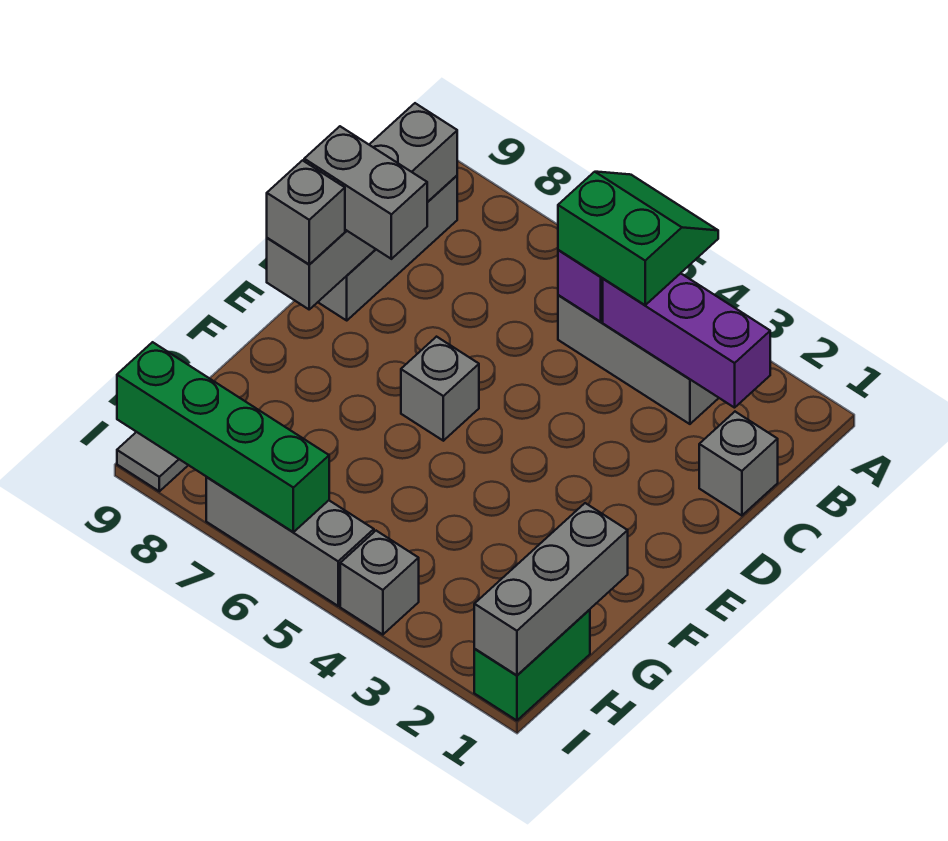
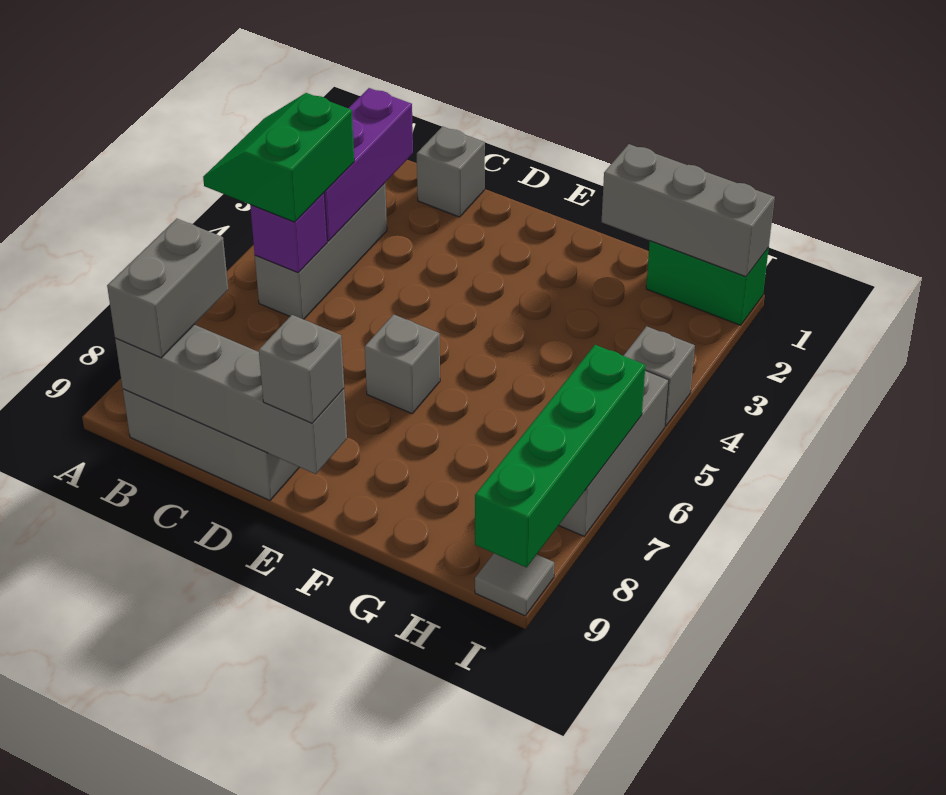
grey brick D8:D9 level 3 -> grey brick B8:B9 level 3

